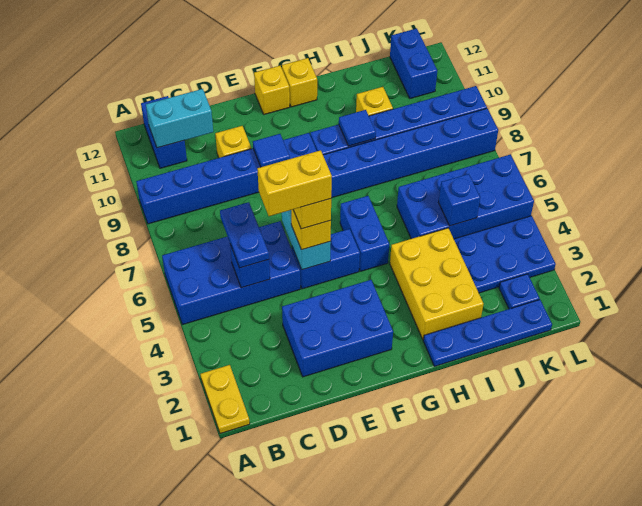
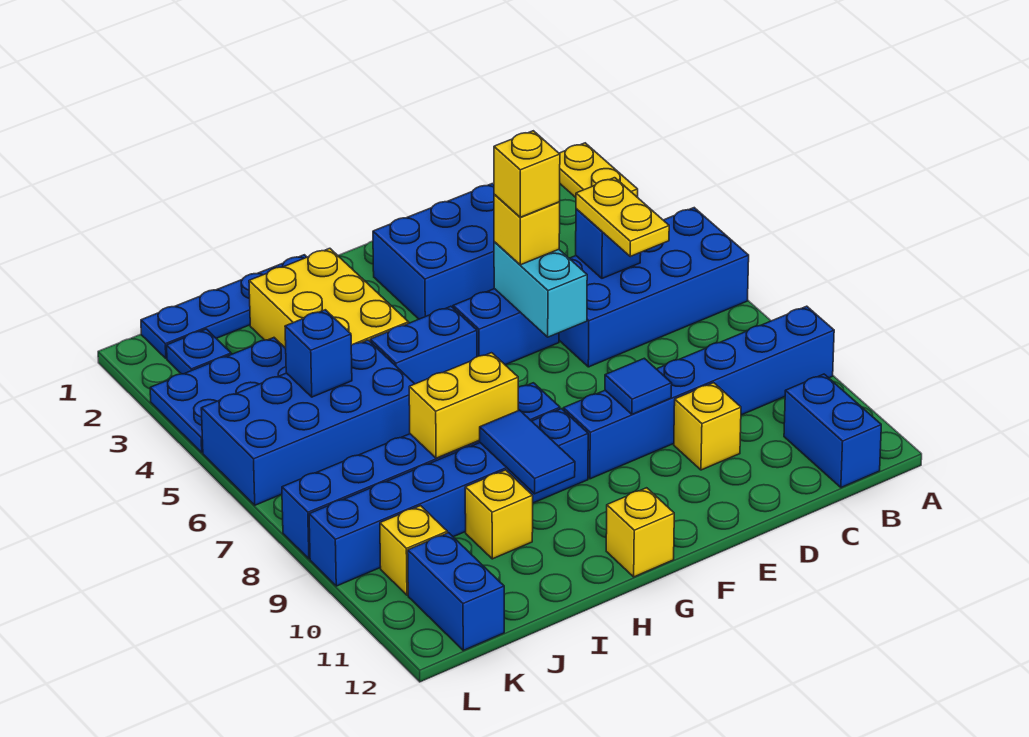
cyan brick B11:C11 level 2 -> none
blue plate C5:C6 level 3 -> yellow plate C5:C6 level 3
yellow brick D5:E5 level 5 -> yellow brick H8:I8 level 2
yellow brick F12 level 1 -> yellow brick K10 level 1
blue brick G5:G6 level 1 -> blue brick G5:H5 level 1
blue tile H9 level 2 -> blue tile H9:H10 level 2

